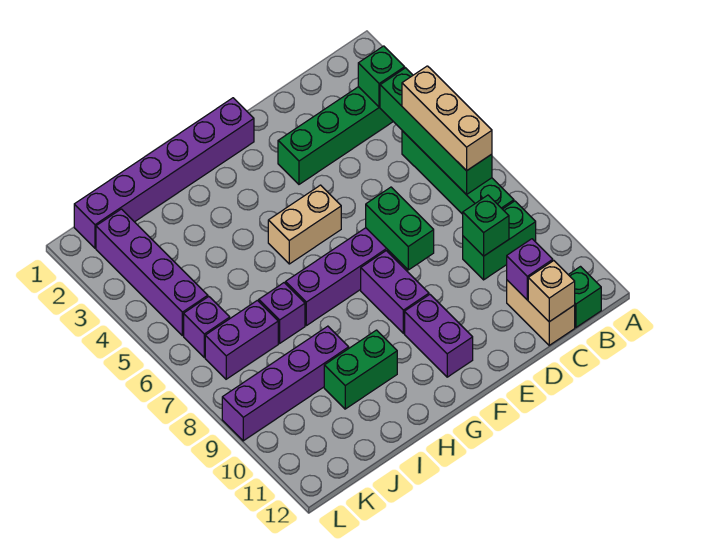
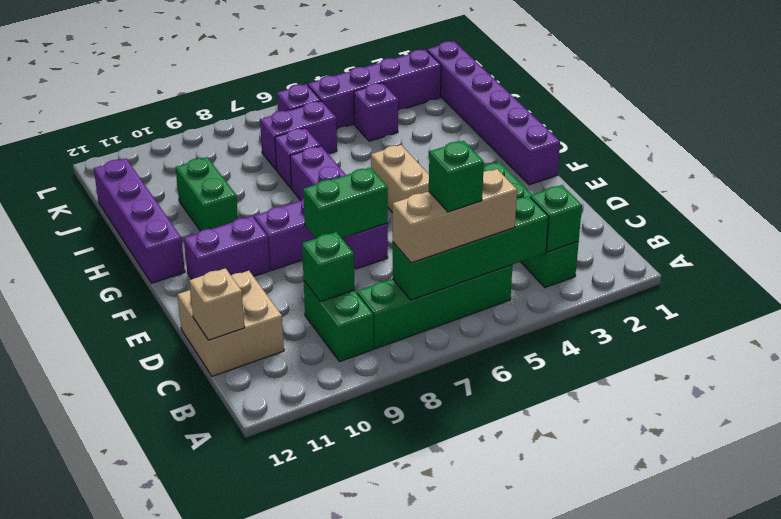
green brick B12 level 1 -> green brick B6 level 4
tan brick C11:C12 level 1 -> tan brick C11:D12 level 1
purple brick C11 level 2 -> purple brick J4 level 1
purple brick I9:L9 level 1 -> purple brick G12:J12 level 1
purple brick J7:K7 level 1 -> purple brick J6:J7 level 1

